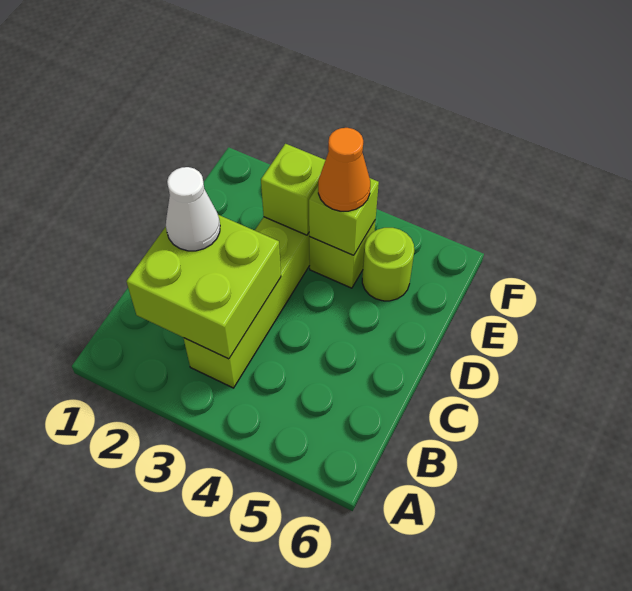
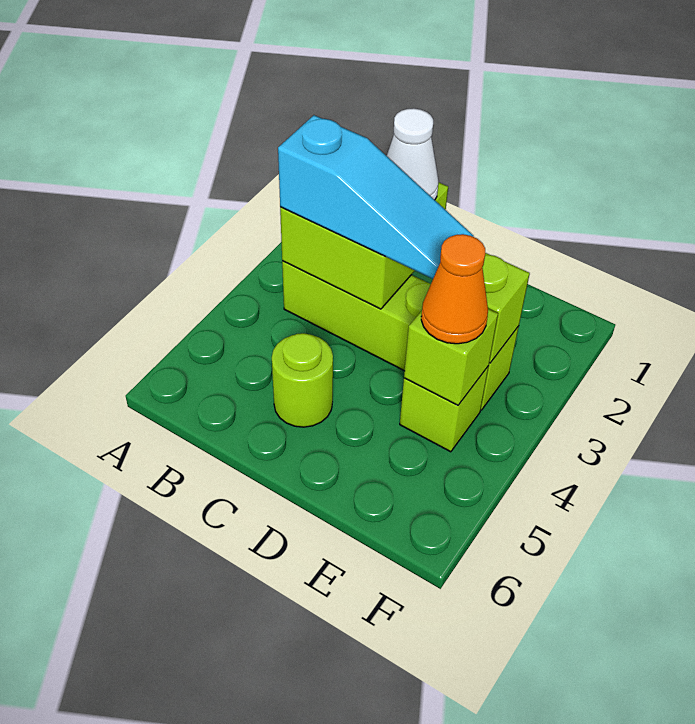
none -> cyan slope B3:D3 level 3 top B
lime round brick E5 level 1 -> lime round brick C5 level 1

